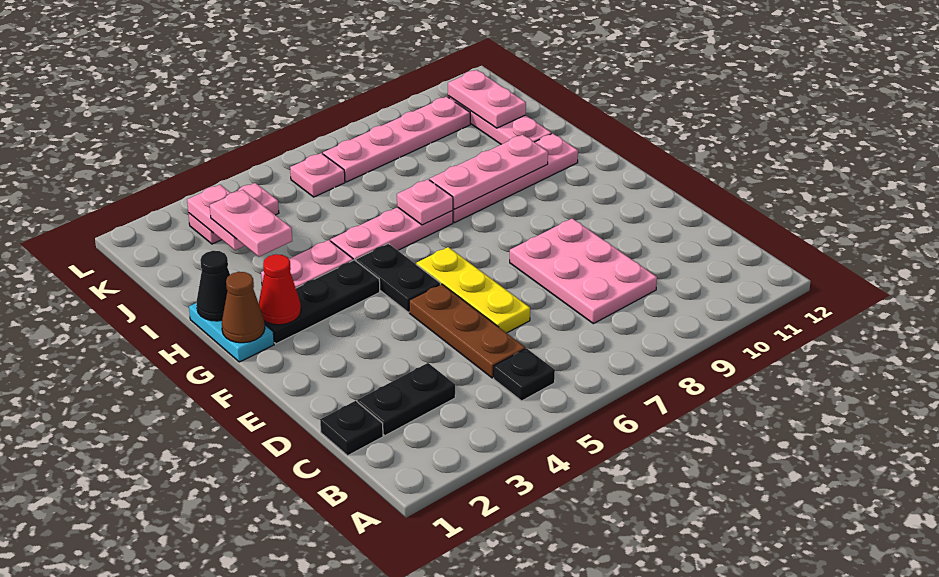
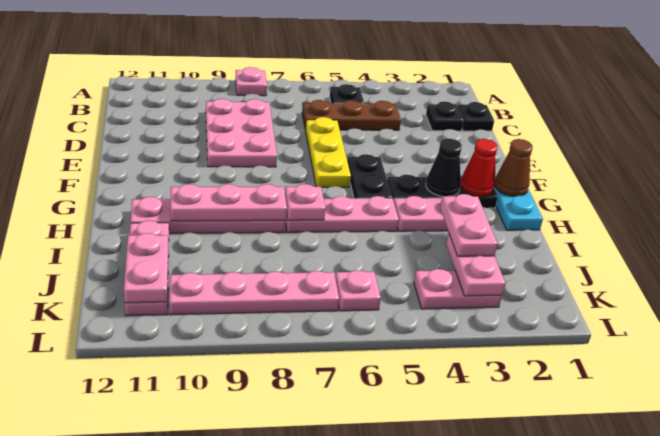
none -> pink plate A8 level 1
black plate C2:C3 level 1 -> black plate C2 level 1
brown plate C5:E5 level 1 -> brown plate C4:C6 level 1
black cone H1 level 2 -> black cone G3 level 2

